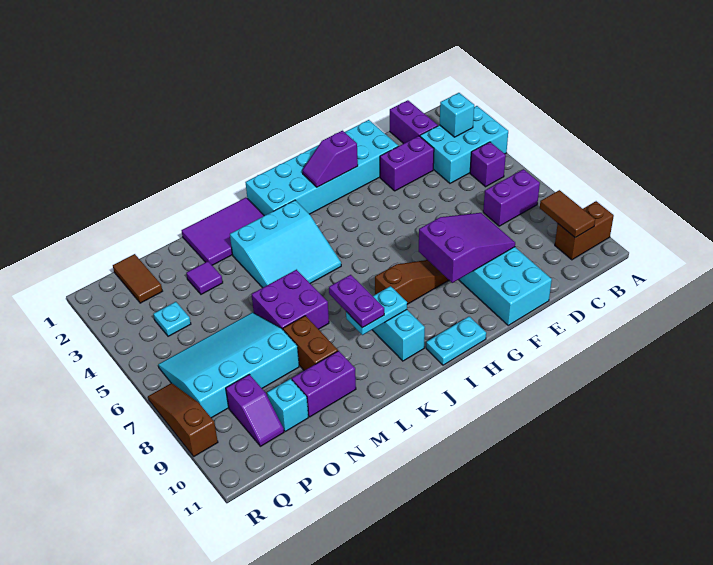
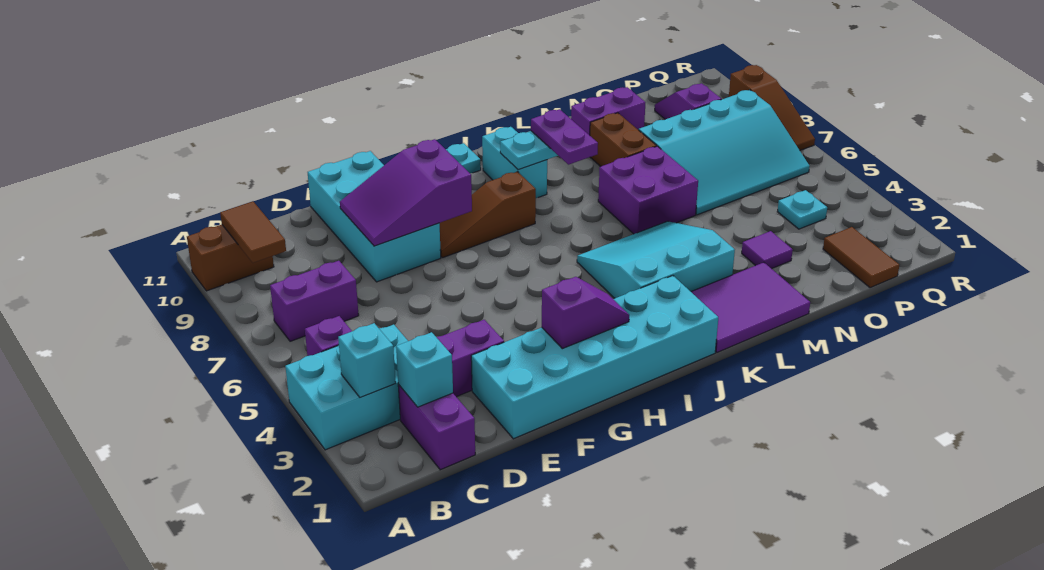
cyan brick O10 level 1 -> cyan brick C2 level 2

